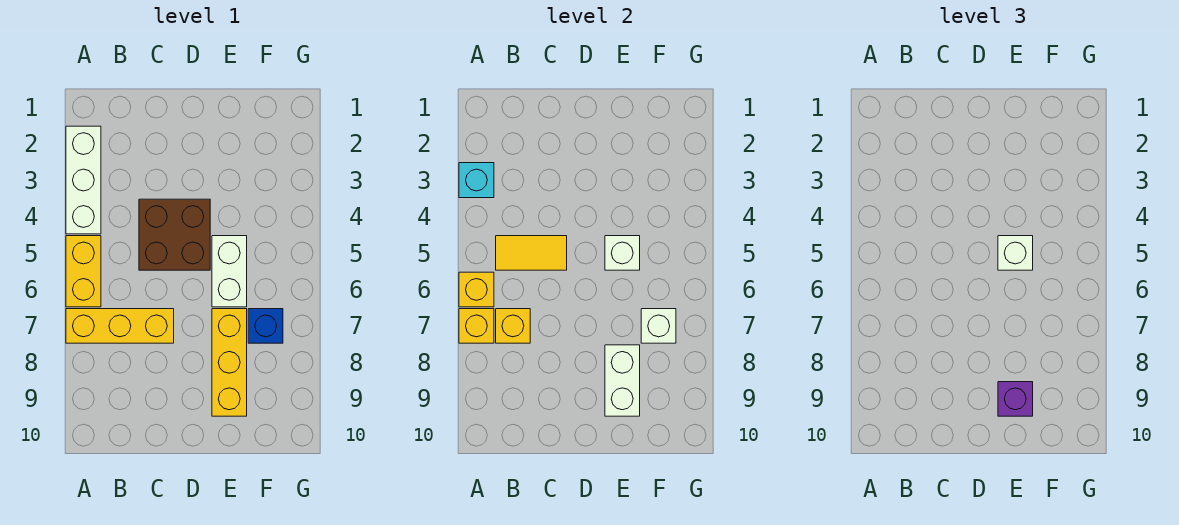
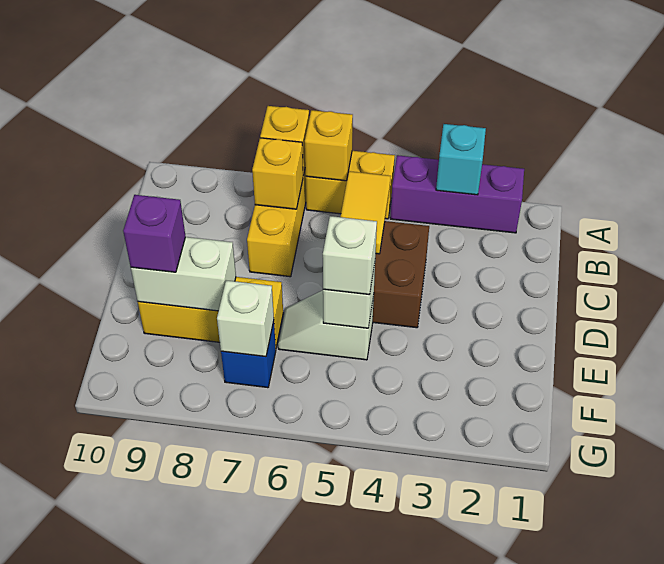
white brick A2:A4 level 1 -> purple brick A2:A4 level 1
white brick E5:E6 level 1 -> white slope E5:E6 level 1 top 5

